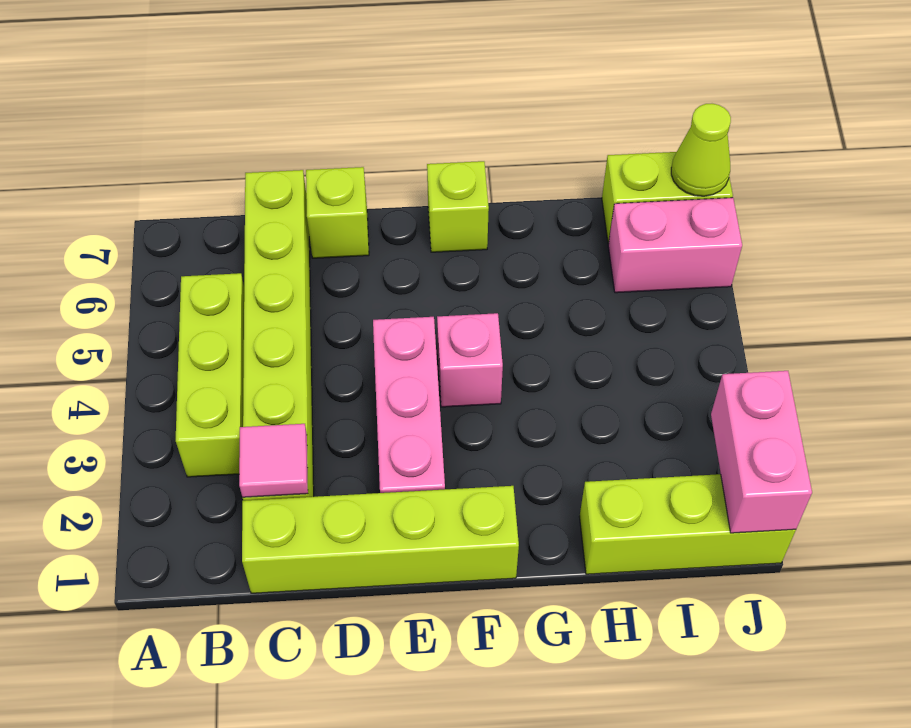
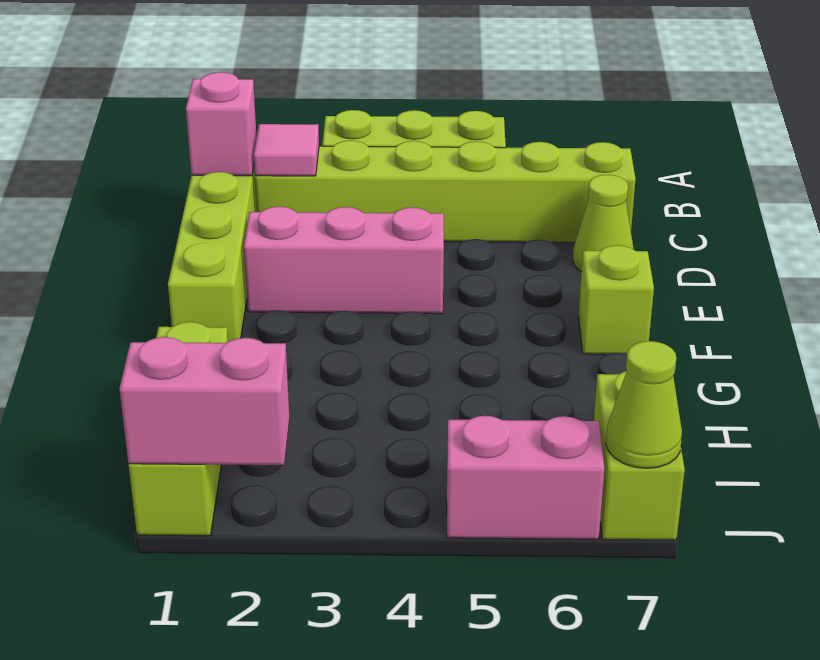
lime brick D7 level 1 -> lime cone D7 level 1
pink brick F4 level 1 -> pink brick C1 level 2
pink brick I6:J6 level 1 -> pink brick J5:J6 level 1

